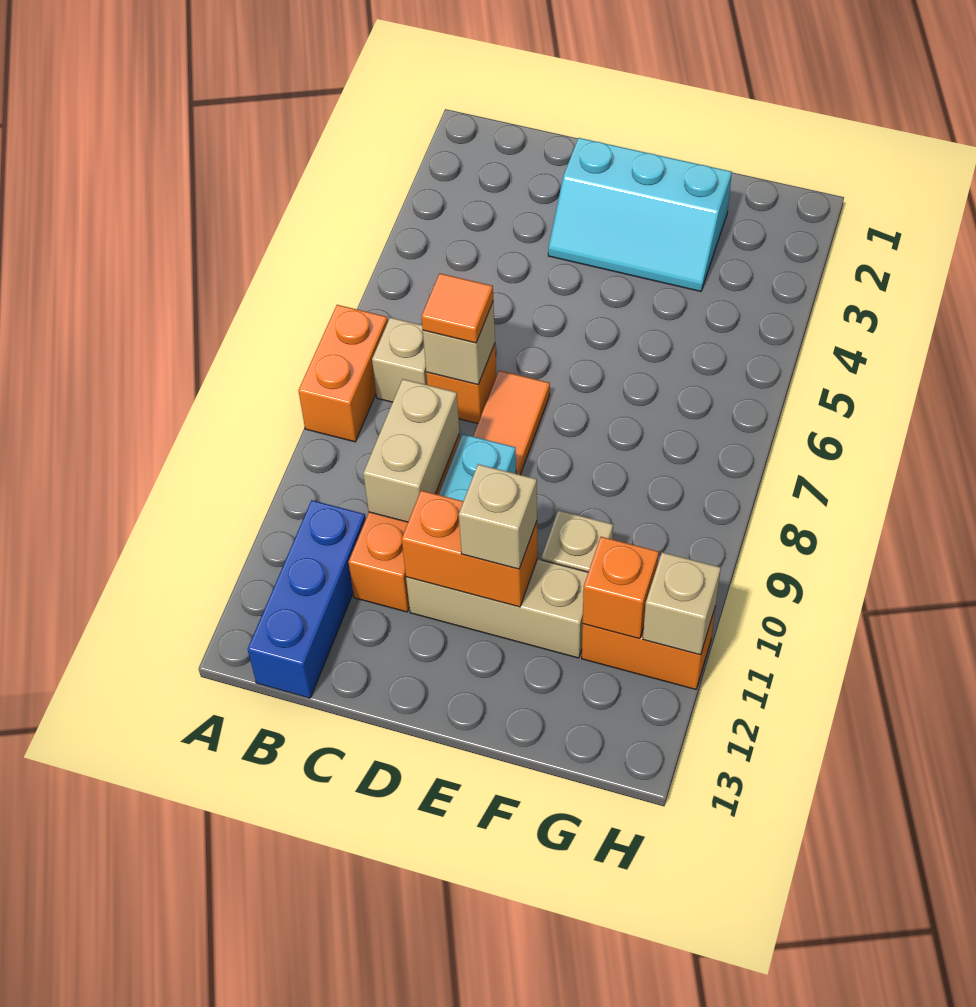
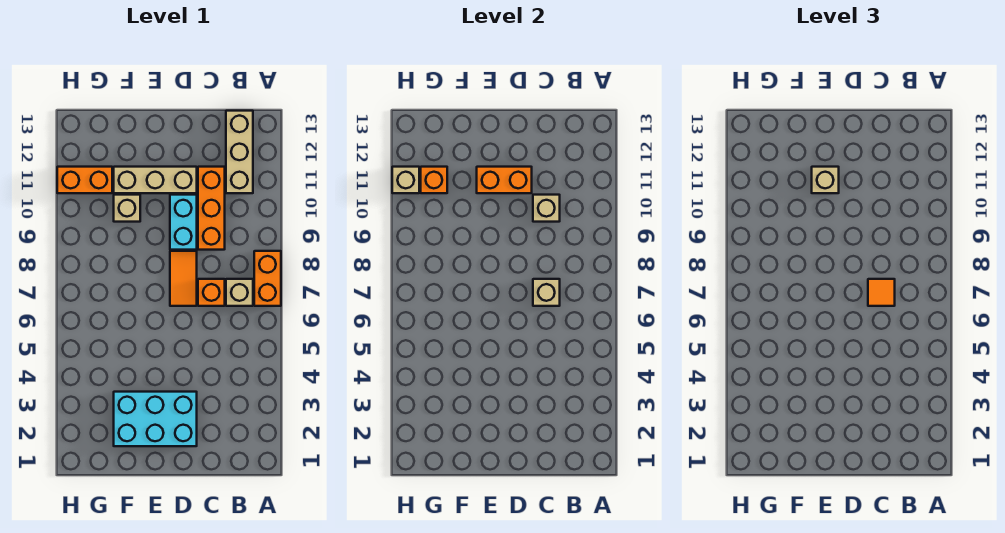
blue brick B11:B13 level 1 -> tan brick B11:B13 level 1
tan brick C9:C10 level 2 -> tan brick C10 level 2
cyan slope D2:F3 level 1 top 2 -> cyan brick D2:F3 level 1

